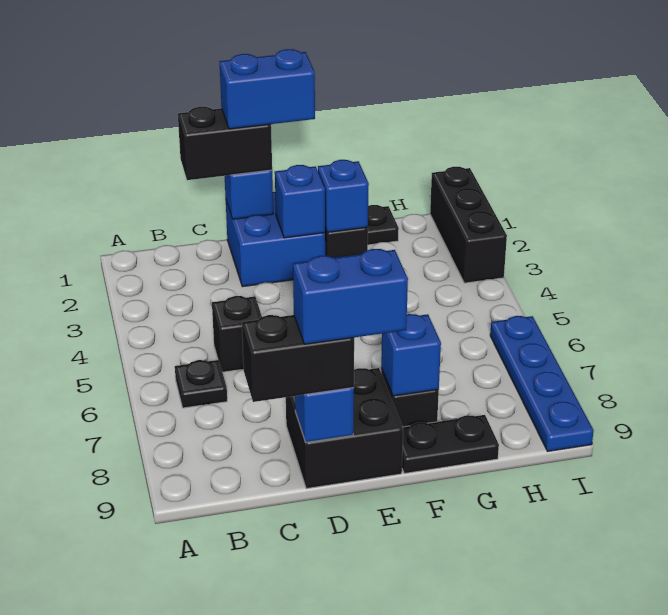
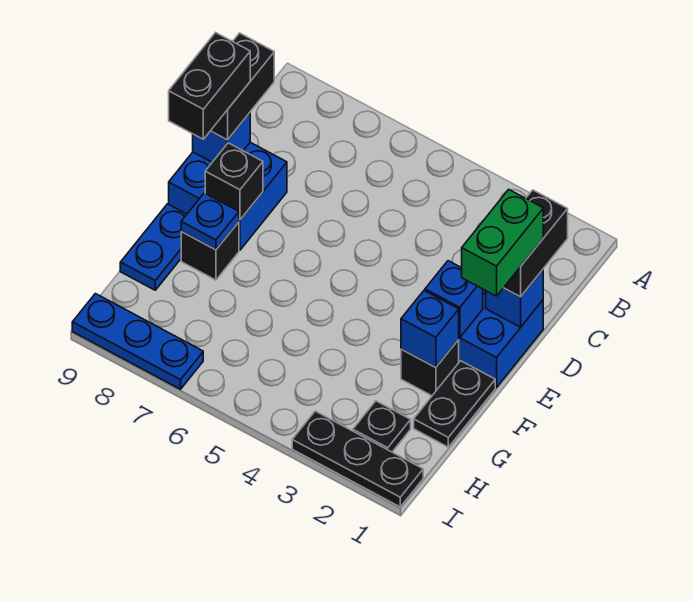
black plate B6 level 1 -> black plate H2 level 1
black brick C5 level 1 -> black brick E8 level 2
blue brick D1:E1 level 4 -> green brick D1:E1 level 4
black brick D8:E9 level 1 -> blue brick D8:E9 level 1
blue brick D9:E9 level 4 -> black brick D9:E9 level 4
blue brick F8 level 2 -> blue plate F8 level 2
black plate F9:G9 level 1 -> blue plate F9:G9 level 1
black brick I1:I3 level 1 -> black plate I1:I3 level 1
blue plate I6:I9 level 1 -> blue plate I7:I9 level 1

